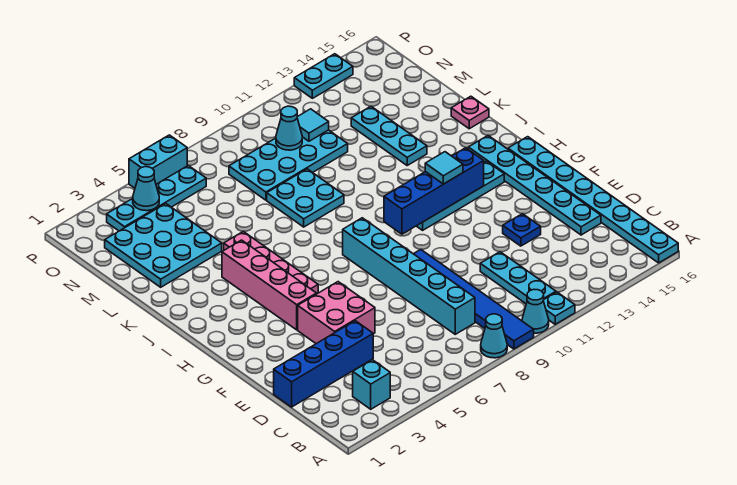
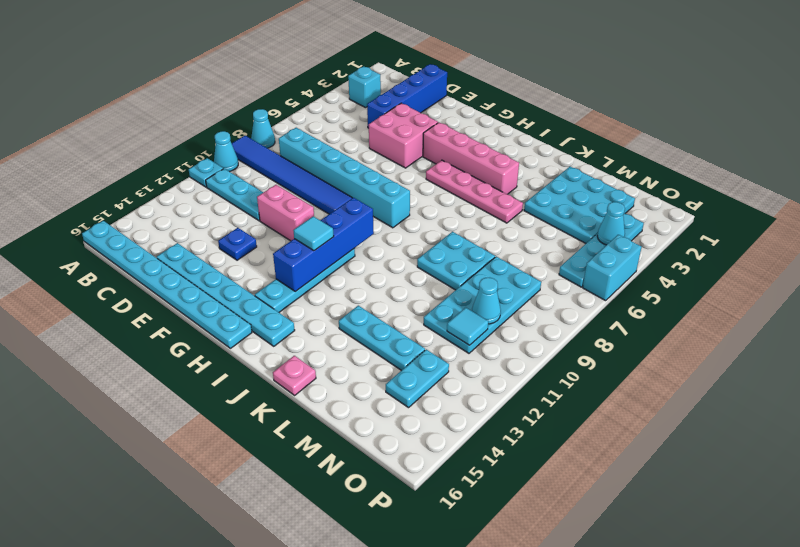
none -> pink brick E11:F11 level 1
cyan plate P13:P14 level 1 -> cyan plate N13:N14 level 1

